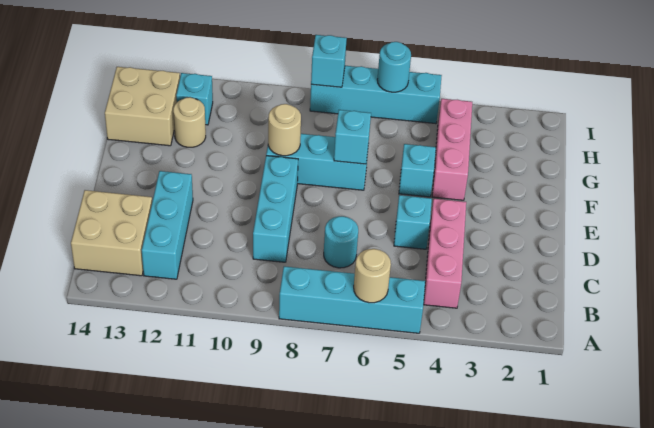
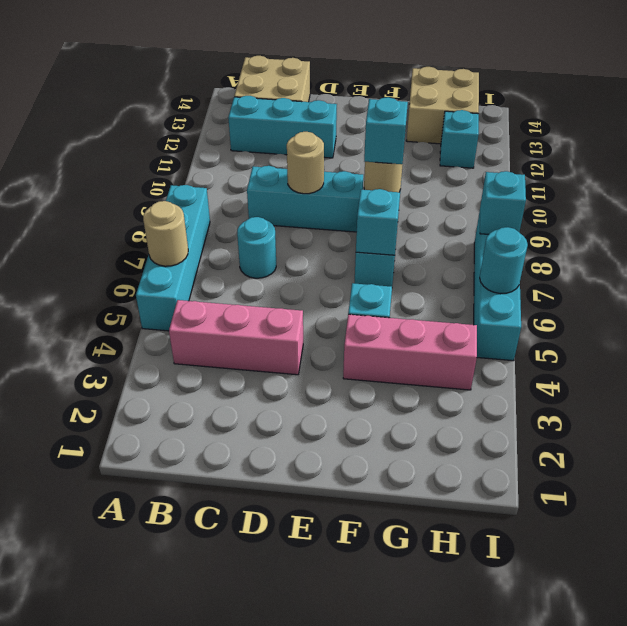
cyan brick D5 level 1 -> cyan brick F9 level 3
tan round brick G12 level 1 -> tan round brick D9 level 2

